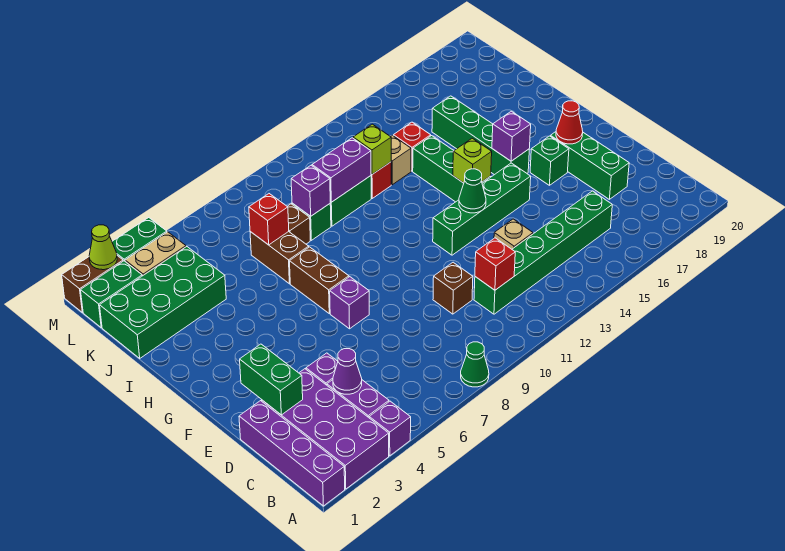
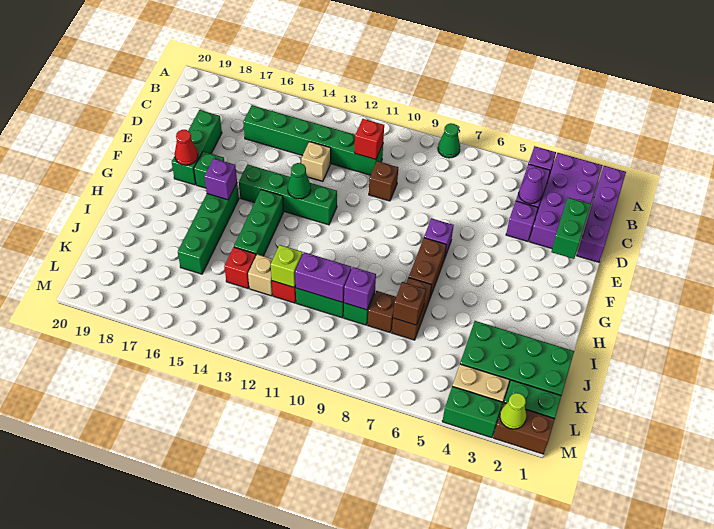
lime brick G14 level 2 -> none
red brick J7 level 2 -> brown brick J7 level 2

